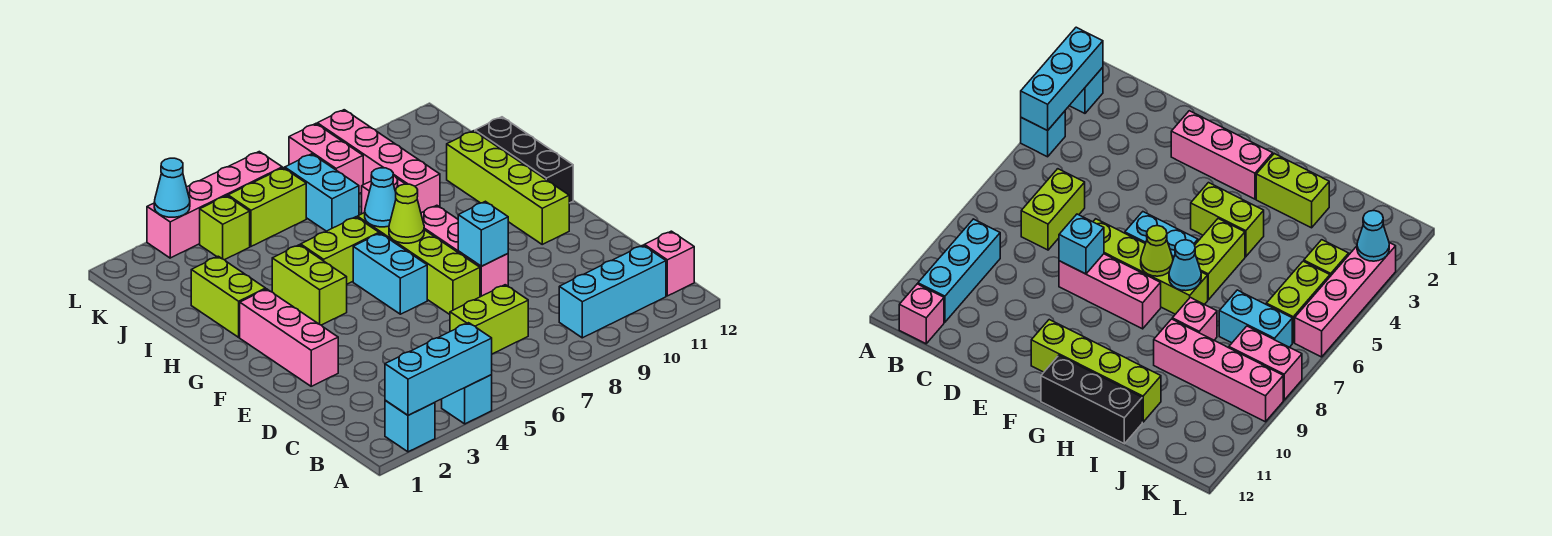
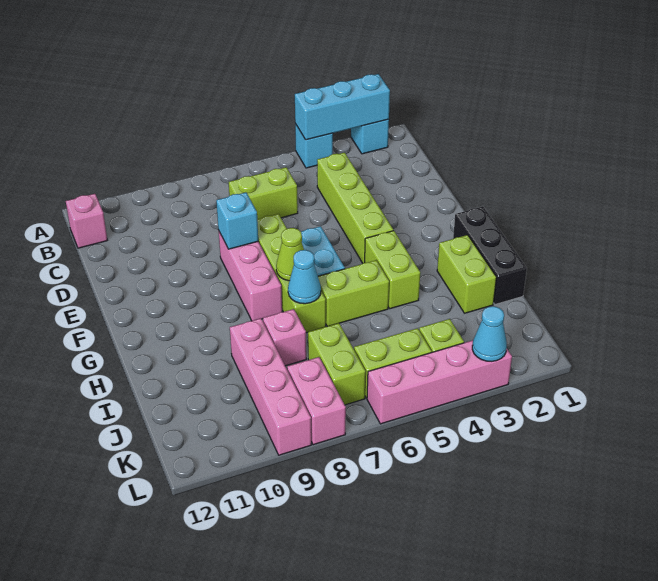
cyan brick B9:B11 level 1 -> none
pink brick E2:G2 level 1 -> none
lime brick F11:I11 level 1 -> lime brick C4:F4 level 1
black brick G12:I12 level 1 -> black brick G1:I1 level 1
cyan brick J7:K7 level 1 -> lime brick J7:K7 level 1

